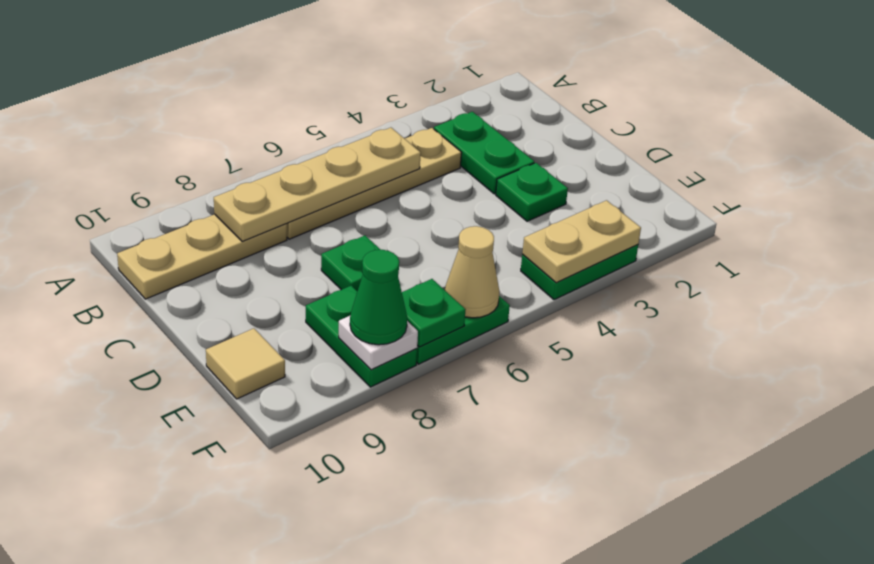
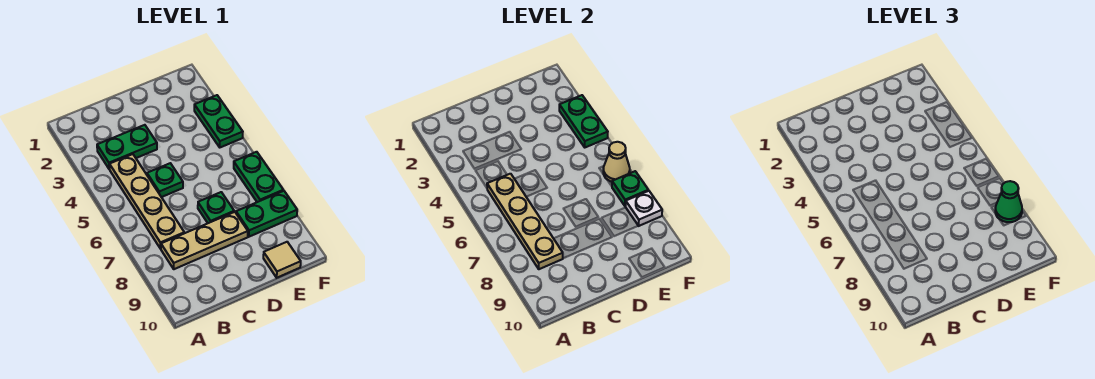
tan plate B8:B10 level 1 -> tan plate B8:D8 level 1
green plate D3 level 1 -> green plate C5 level 1
tan plate F3:F4 level 2 -> green plate F3:F4 level 2

